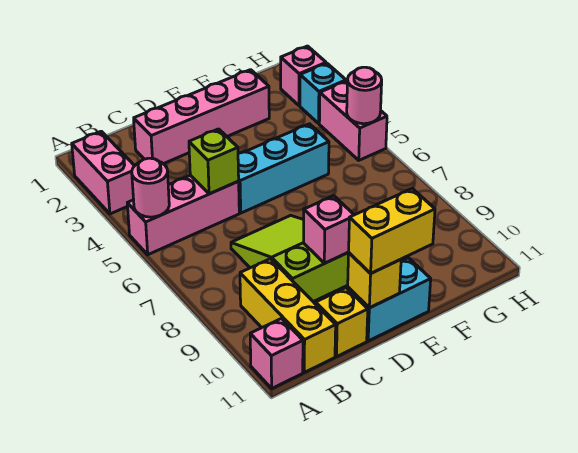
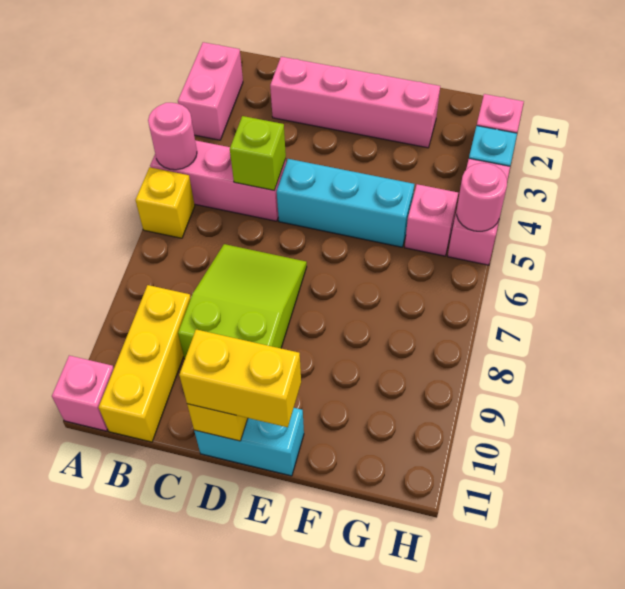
yellow brick C11 level 1 -> yellow brick A6 level 1
pink brick D9 level 2 -> pink brick G5 level 1

